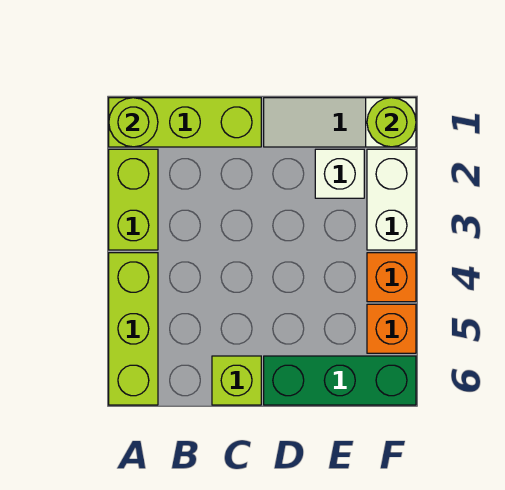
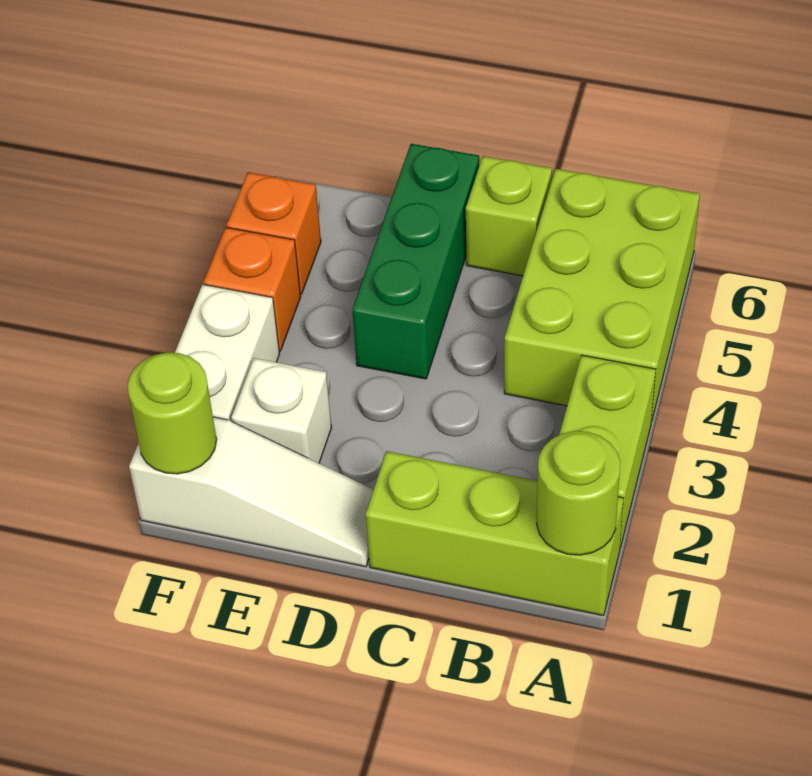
lime brick A4:A6 level 1 -> lime brick A4:B6 level 1
green brick D6:F6 level 1 -> green brick D4:D6 level 1

